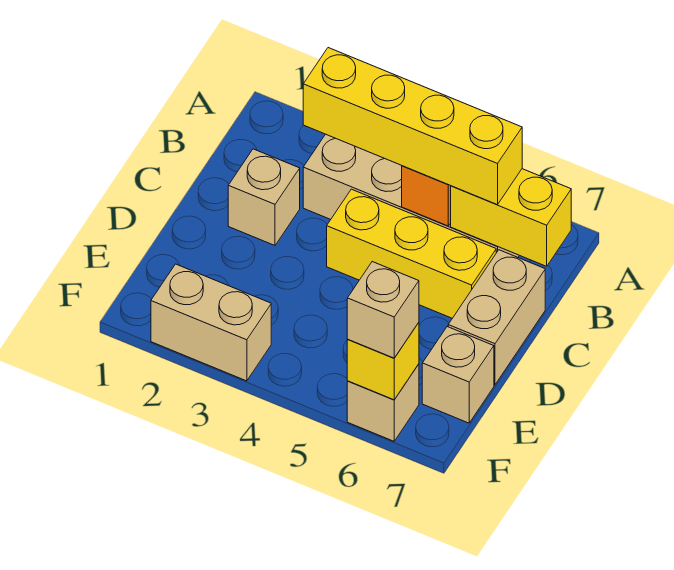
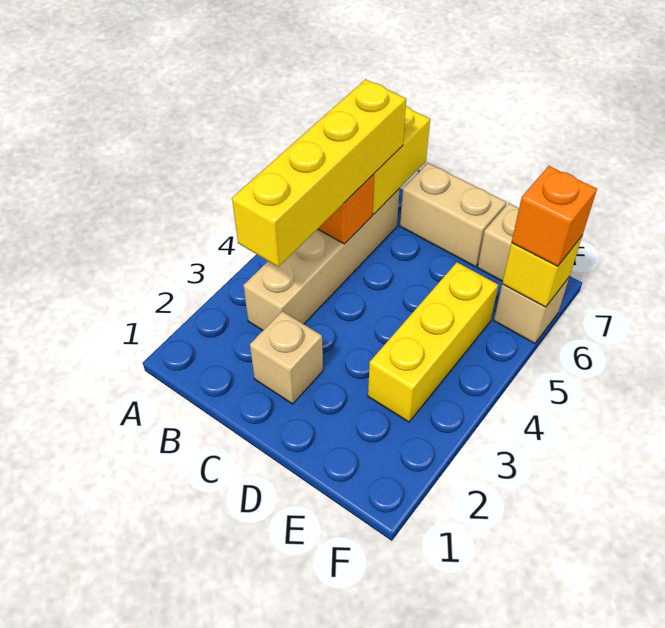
yellow brick C4:C6 level 1 -> yellow brick E3:E5 level 1
tan brick F2:F3 level 1 -> none
tan brick F6 level 3 -> orange brick F6 level 3

